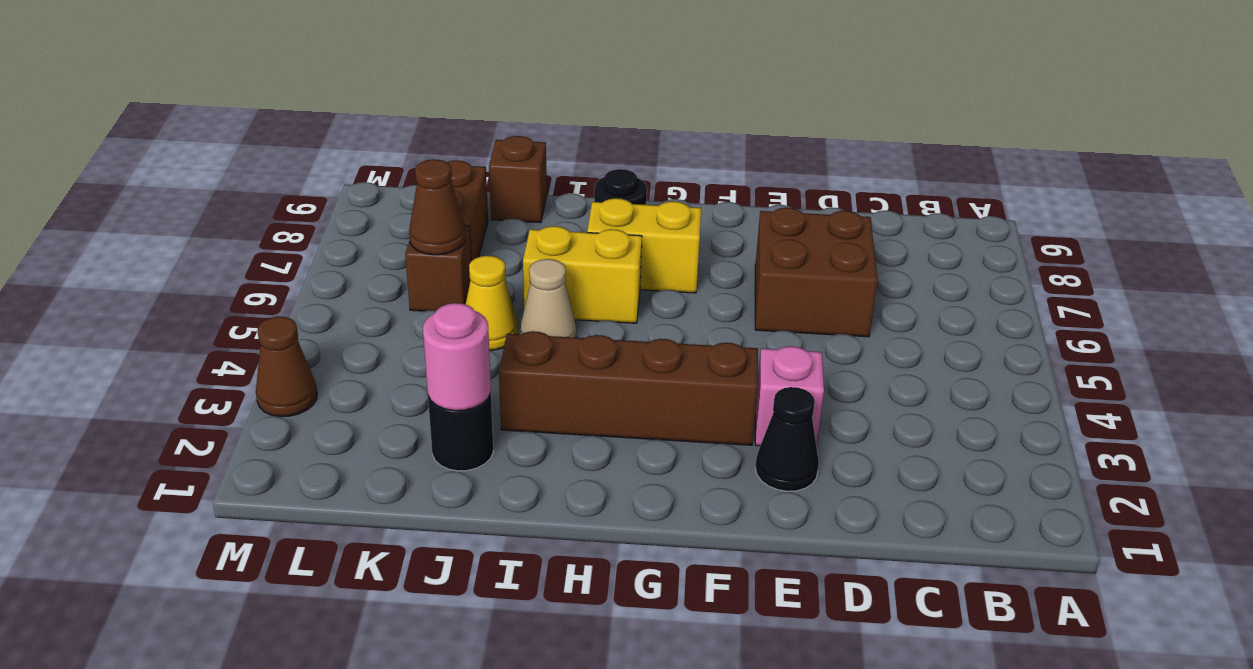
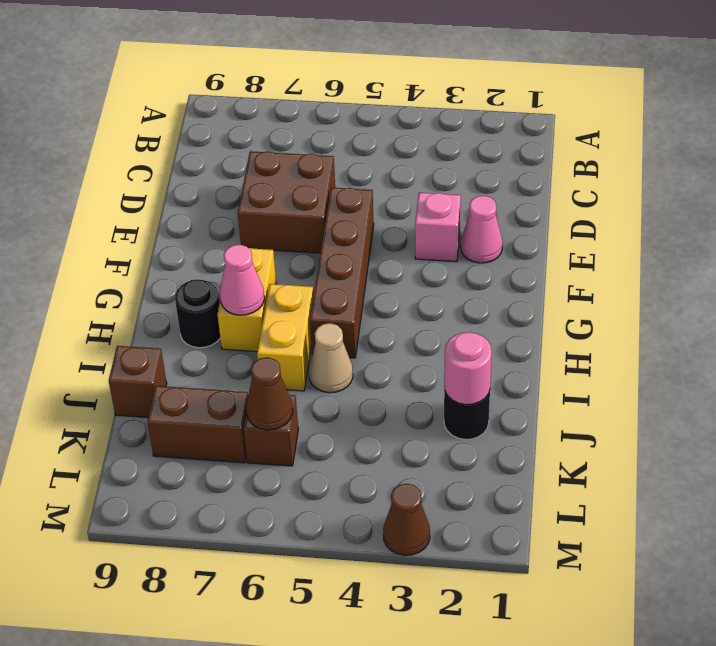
black cone E2 level 1 -> pink cone E2 level 1
brown brick F3:I3 level 1 -> brown brick E5:H5 level 1
none -> pink cone H7 level 2
yellow cone J5 level 1 -> none

